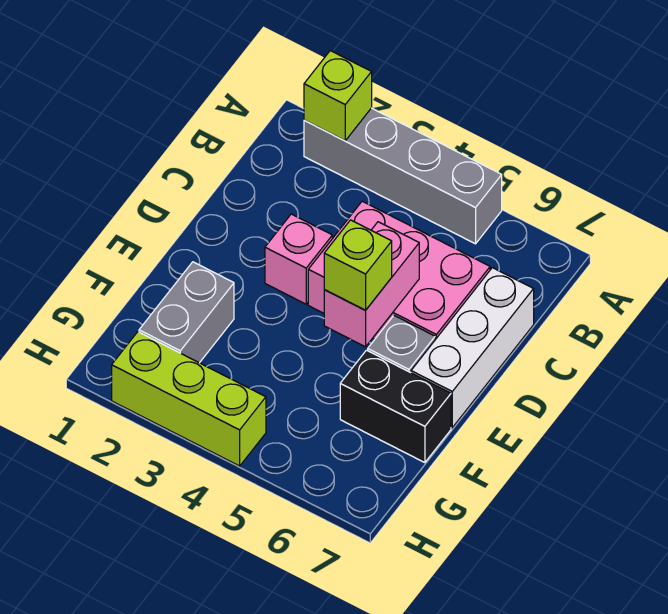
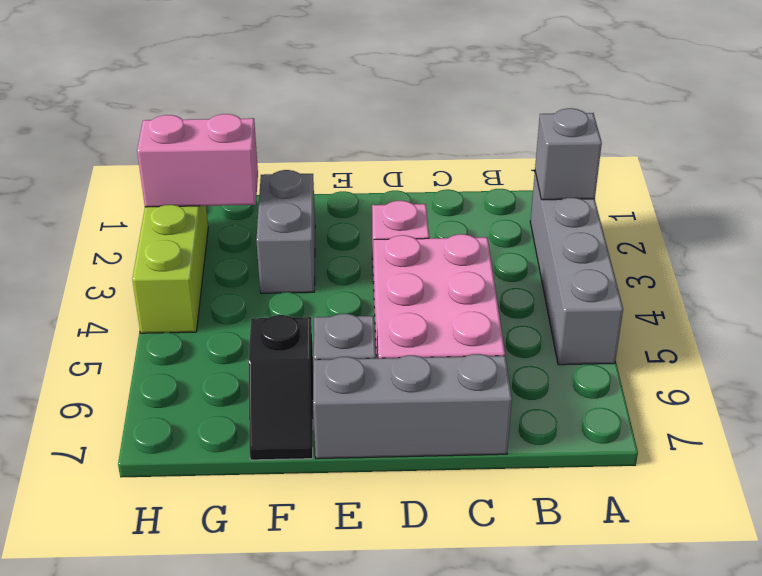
lime brick A2 level 2 -> grey brick A2 level 2
white brick C7:E7 level 1 -> grey brick C7:E7 level 1
pink brick D5:E5 level 2 -> pink brick G2:H2 level 2
lime brick E5 level 3 -> none
grey brick F2:G2 level 1 -> grey brick F2:F3 level 1
black brick F6:F7 level 1 -> black slope F6:F7 level 1 top 6

